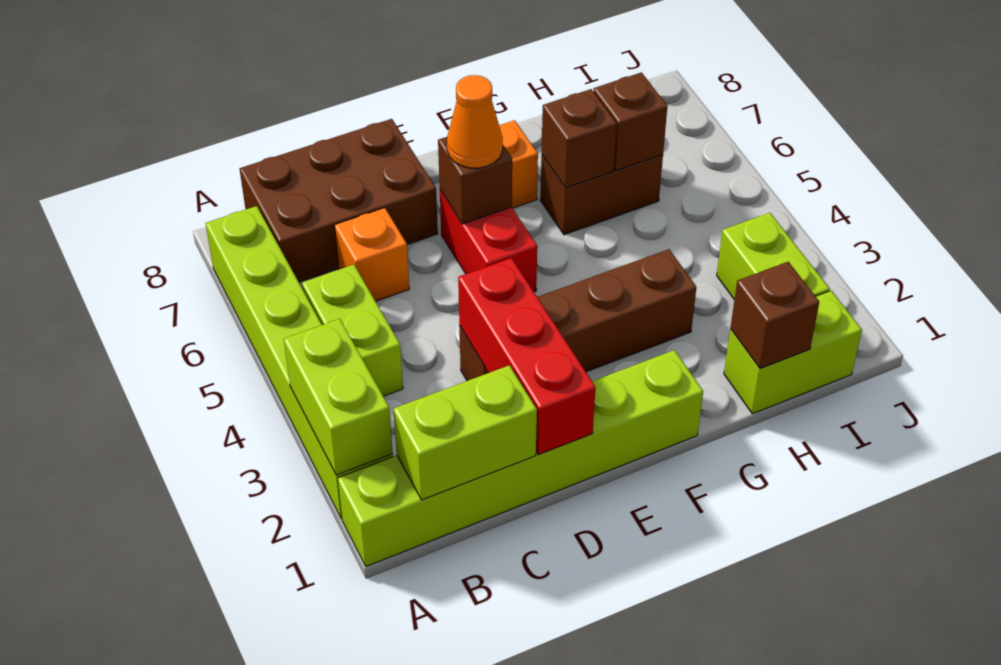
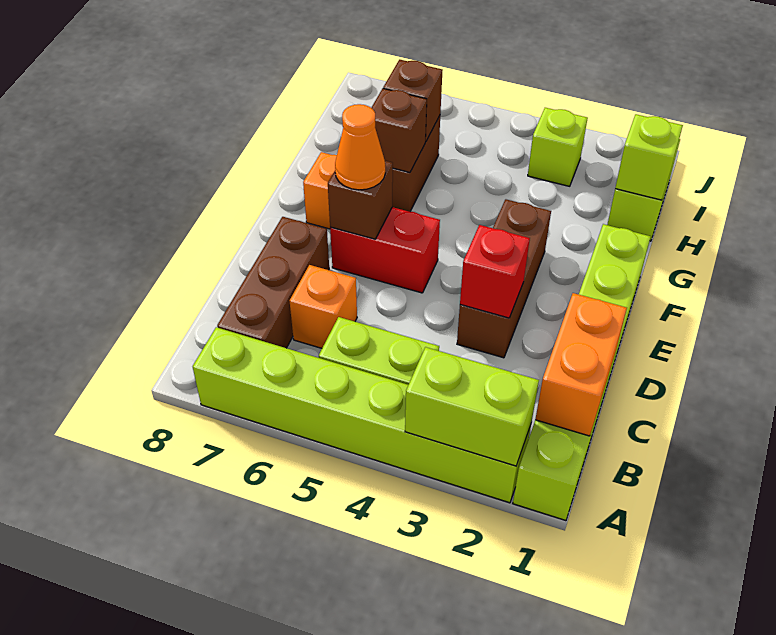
lime brick B1:C1 level 2 -> orange brick B1:C1 level 2
brown brick B7:D8 level 1 -> brown brick B7:D7 level 1
red brick D1:D3 level 2 -> red brick D3 level 2
brown brick D3:G3 level 1 -> brown brick D3:F3 level 1
brown brick H1 level 2 -> lime brick H1 level 2
lime brick I2:I3 level 1 -> lime brick I3 level 1

